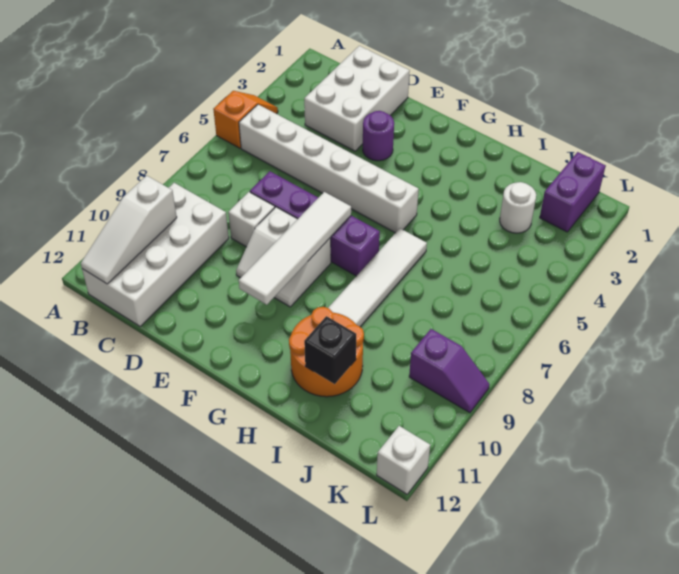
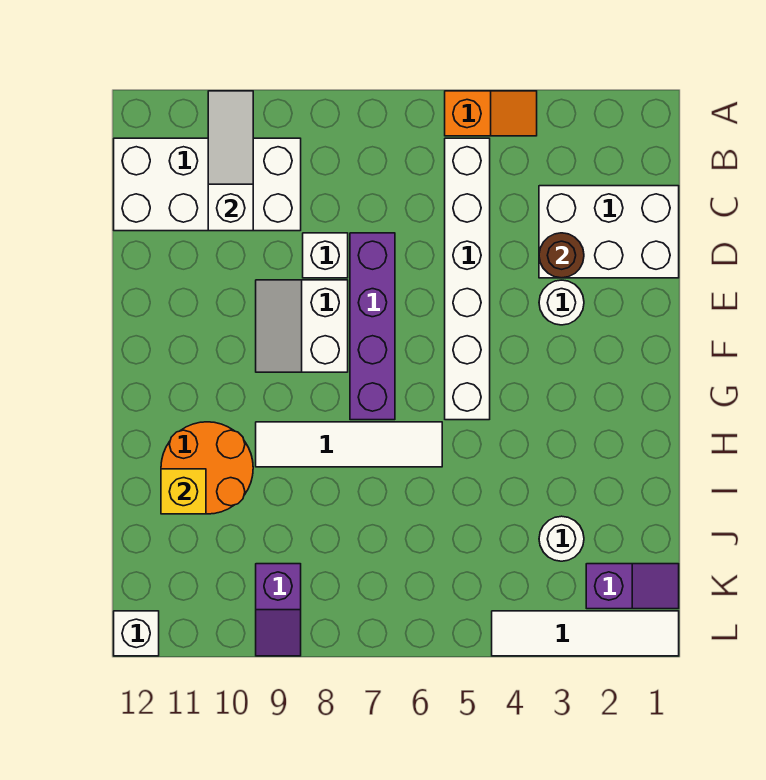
white slope B10:B12 level 2 top 10 -> white slope A10:C10 level 2 top C
none -> brown round brick D3 level 2
purple round brick E3 level 1 -> white round brick E3 level 1
white tile F7:F10 level 2 -> white tile L1:L4 level 1
black brick I11 level 2 -> yellow brick I11 level 2
purple brick K1:K2 level 1 -> purple slope K1:K2 level 1 top 2

